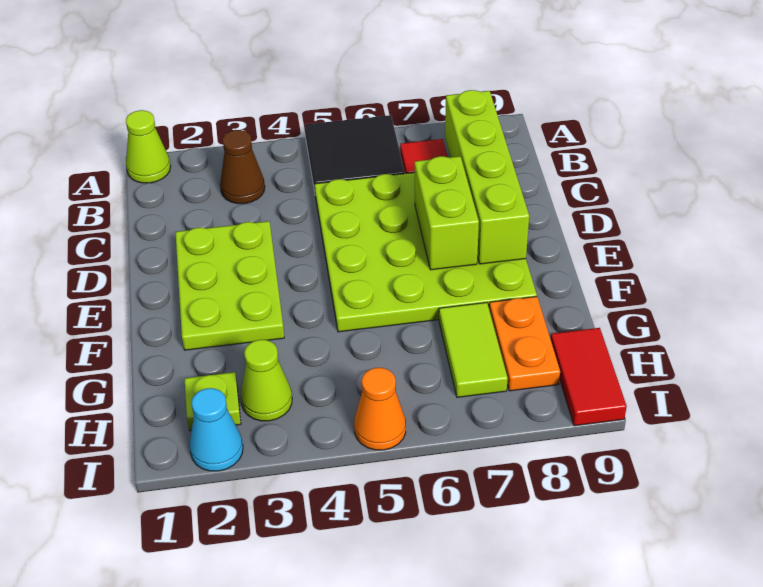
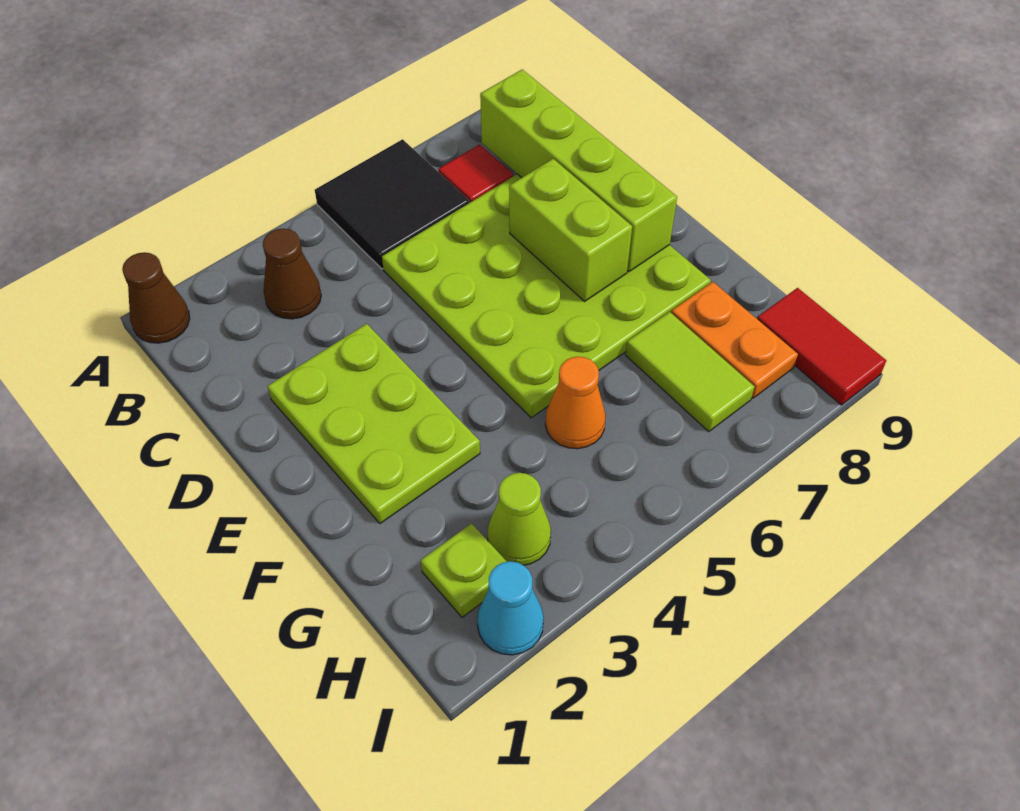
lime cone A1 level 1 -> brown cone A1 level 1
orange cone I5 level 1 -> orange cone G5 level 1

